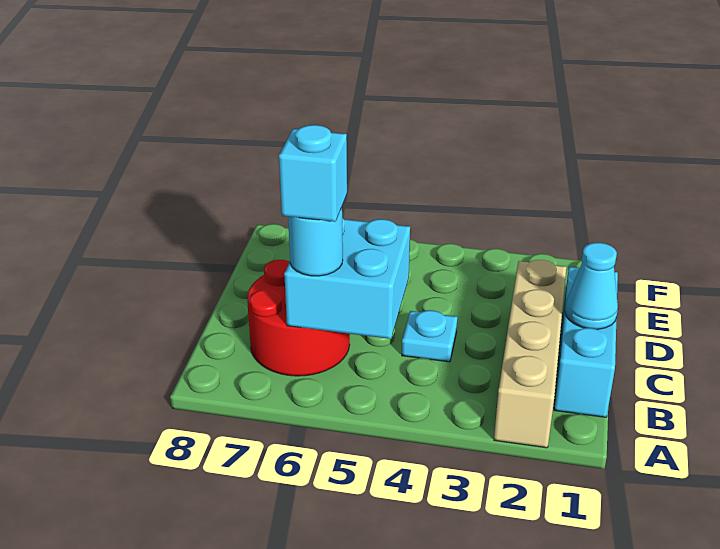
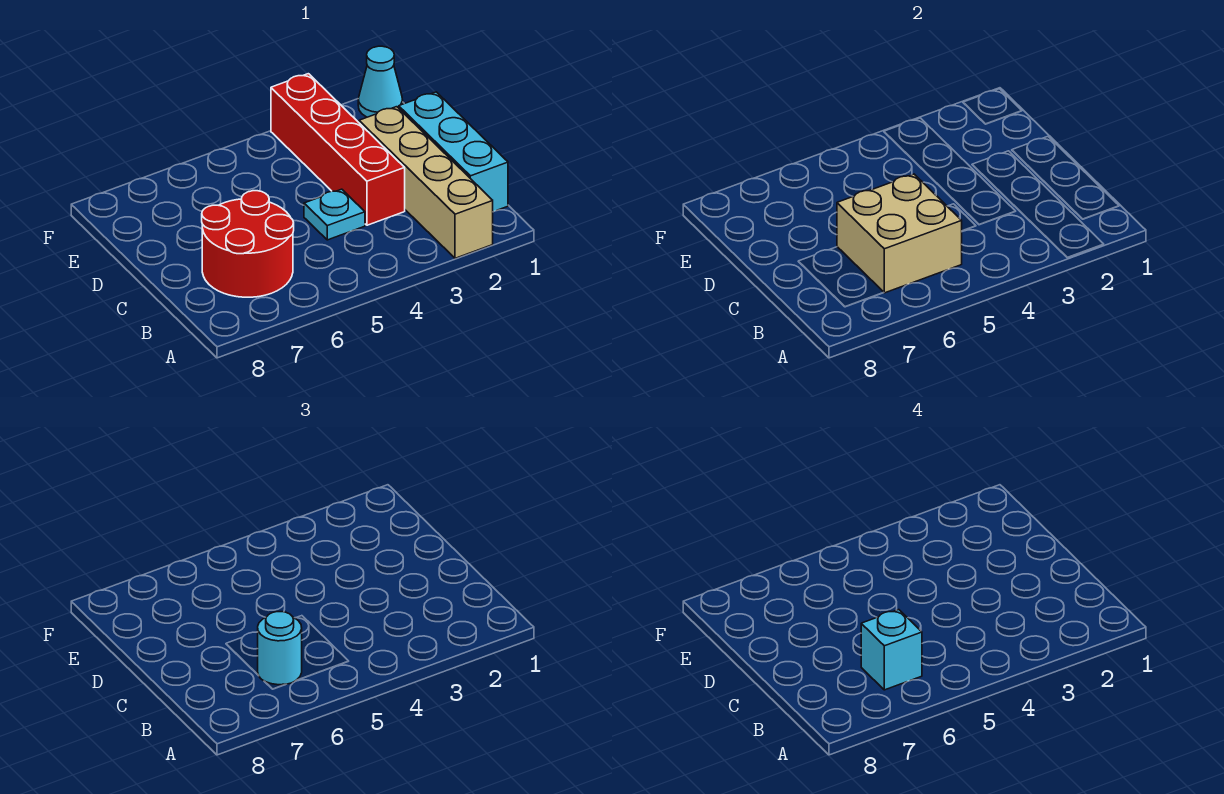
cyan brick B5:C6 level 2 -> tan brick B5:C6 level 2
cyan cone C1 level 2 -> cyan cone F1 level 1
none -> red brick C3:F3 level 1

